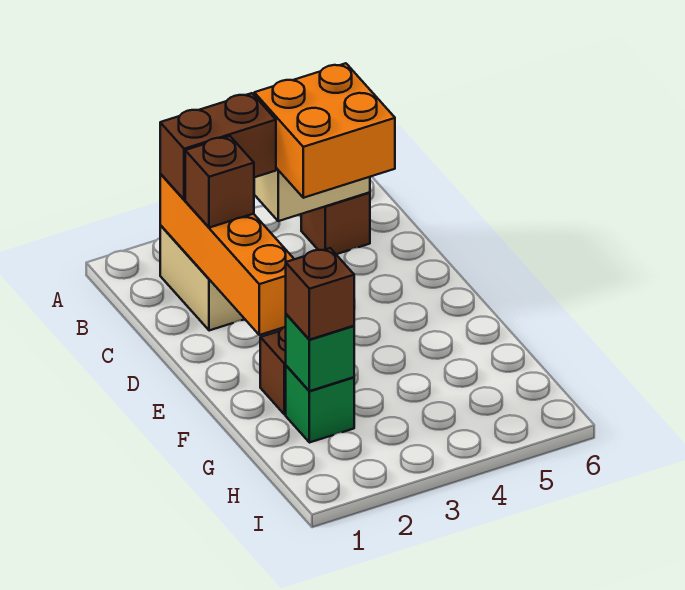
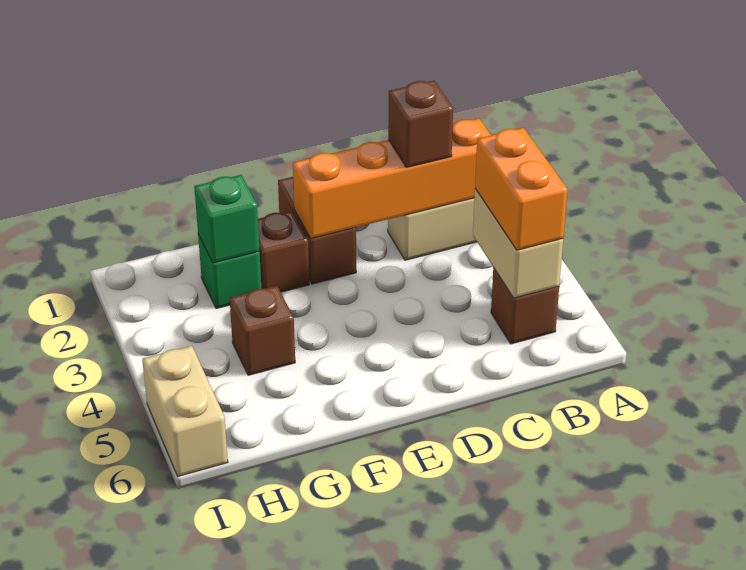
brown brick B2:B3 level 3 -> brown brick E1:E2 level 1
orange brick B4:C5 level 3 -> orange brick B4:B5 level 3
brown brick G2 level 3 -> brown brick G4 level 1
none -> tan brick I5:I6 level 1

